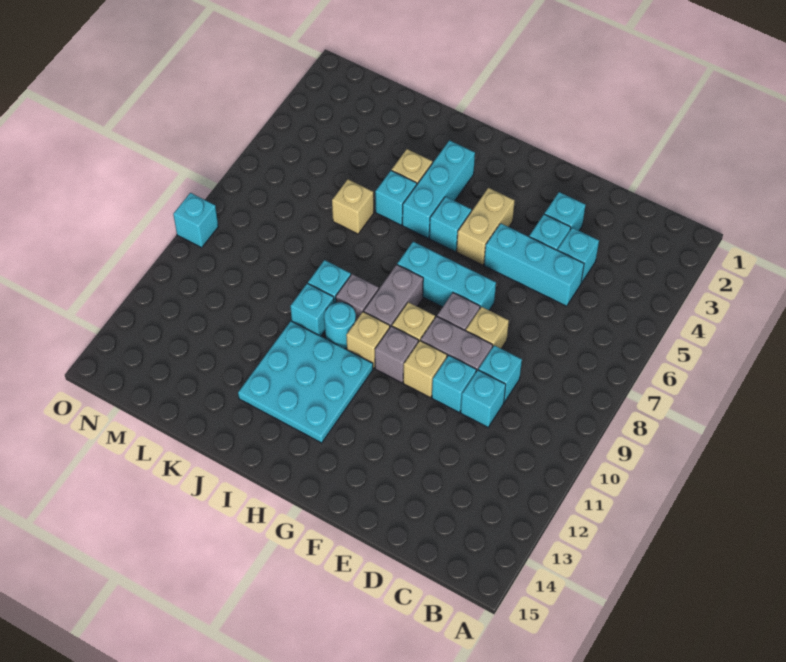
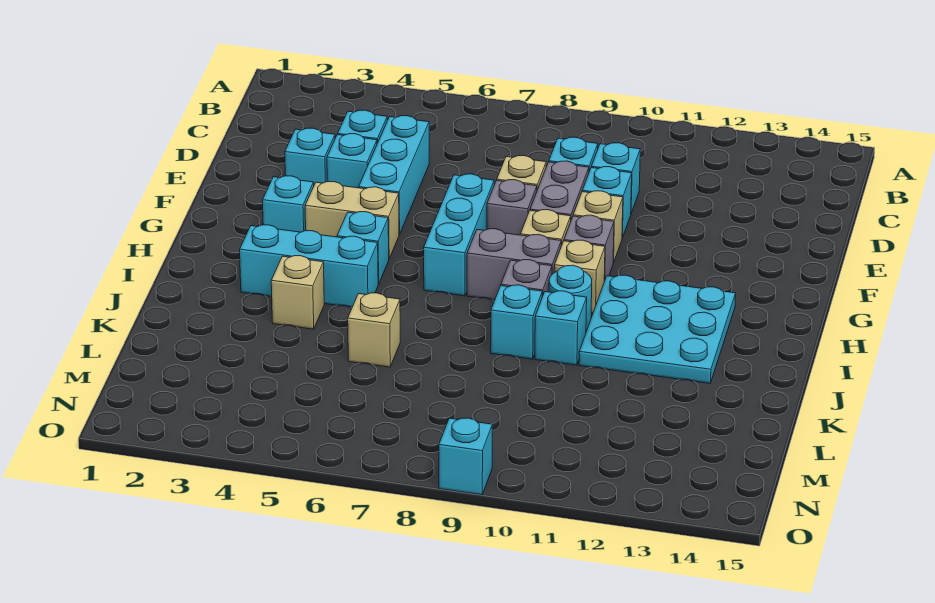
cyan brick J5 level 1 -> cyan brick G3 level 1

